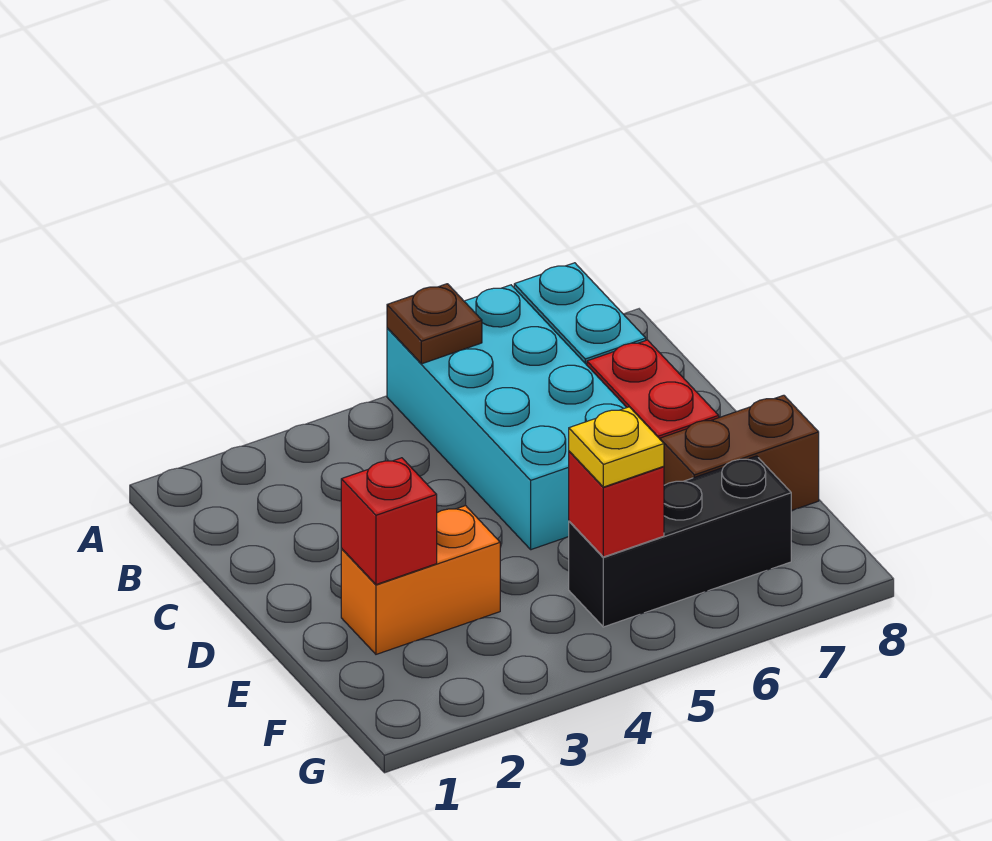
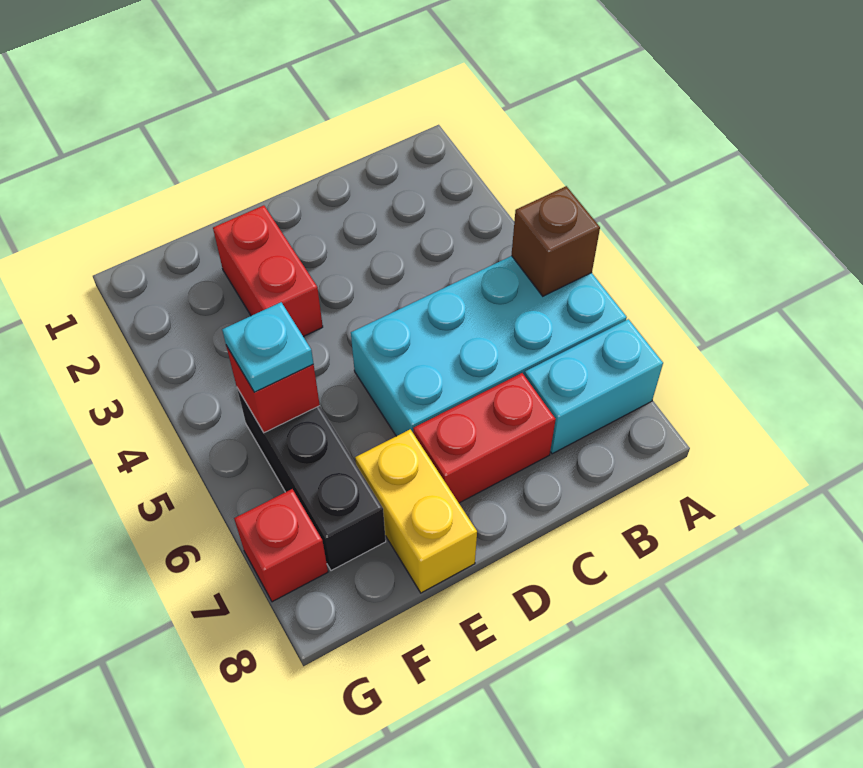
brown plate A5 level 2 -> brown brick A5 level 2
orange brick E2:E3 level 1 -> red brick E2:E3 level 1
red brick E2 level 2 -> red brick G7 level 1
brown brick E7:E8 level 1 -> yellow brick E7:E8 level 1
yellow plate F5 level 3 -> cyan plate F5 level 3

